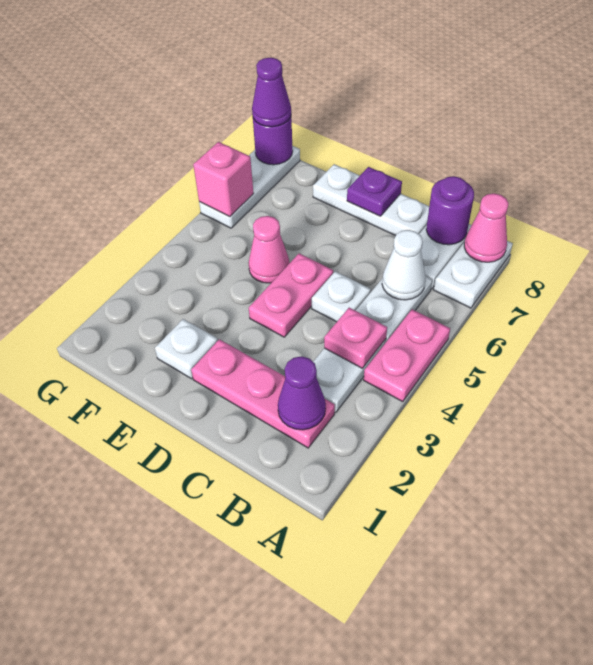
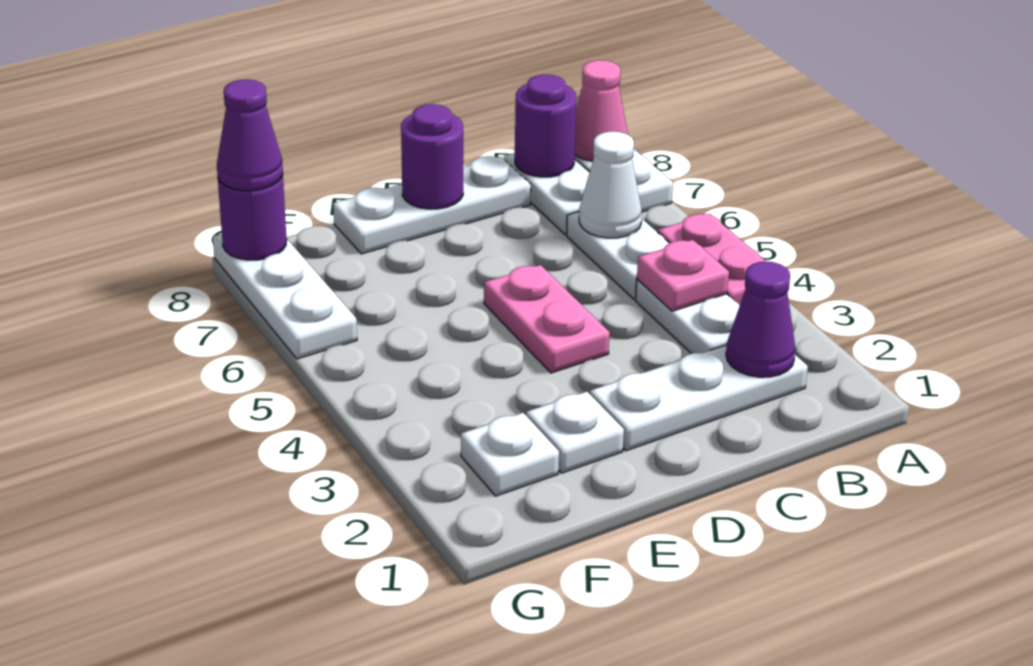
pink plate B2:D2 level 1 -> white plate B2:D2 level 1
white plate C5 level 1 -> white plate F2 level 1
purple plate D8 level 2 -> purple round brick D8 level 2
pink cone E5 level 1 -> none
pink brick G6 level 2 -> none

